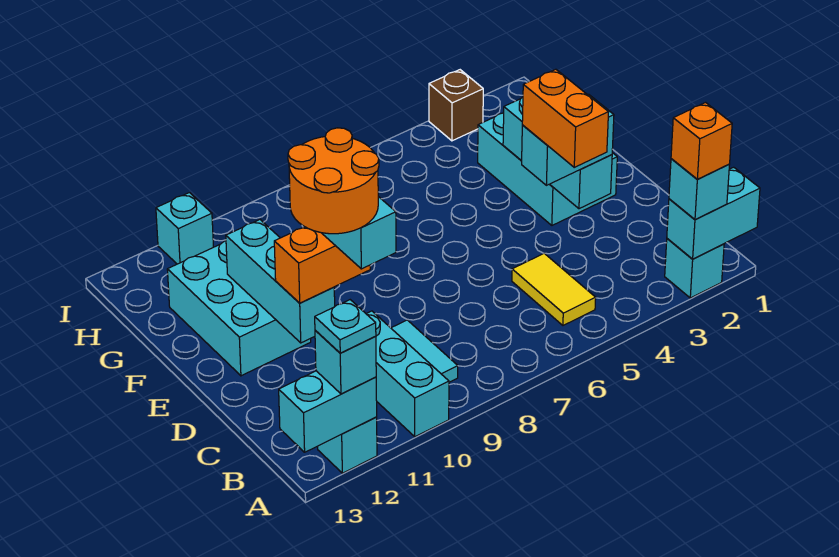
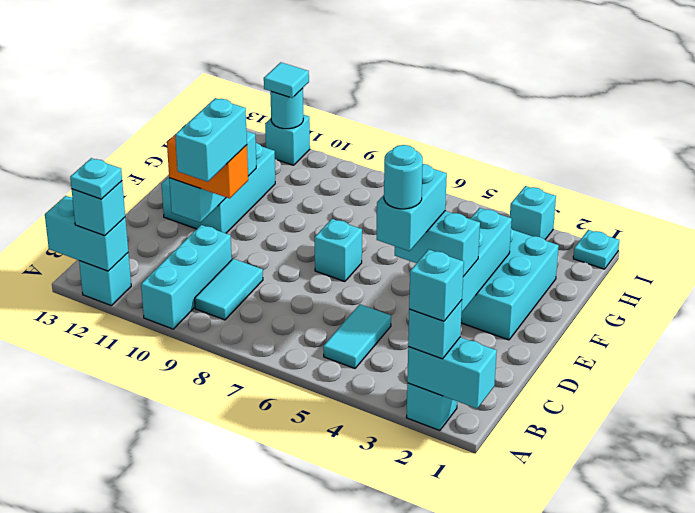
orange brick A2 level 4 -> cyan brick A2 level 4
yellow tile B5:C5 level 1 -> cyan tile B5:C5 level 1
orange brick C4:D4 level 4 -> cyan brick C4:D4 level 4
none -> cyan round brick C4 level 5
orange round brick C10:D11 level 5 -> none
none -> cyan brick E7 level 1
none -> cyan plate I1 level 1
brown brick I3 level 1 -> cyan brick I3 level 1
none -> cyan round brick I11 level 2
none -> cyan tile I11 level 3

